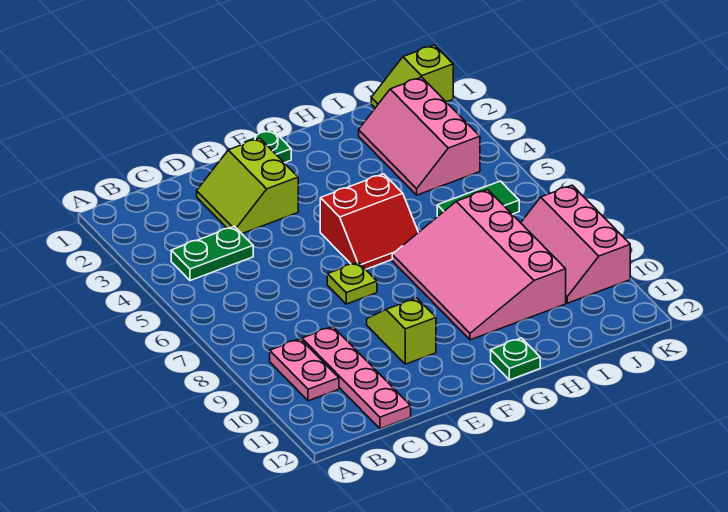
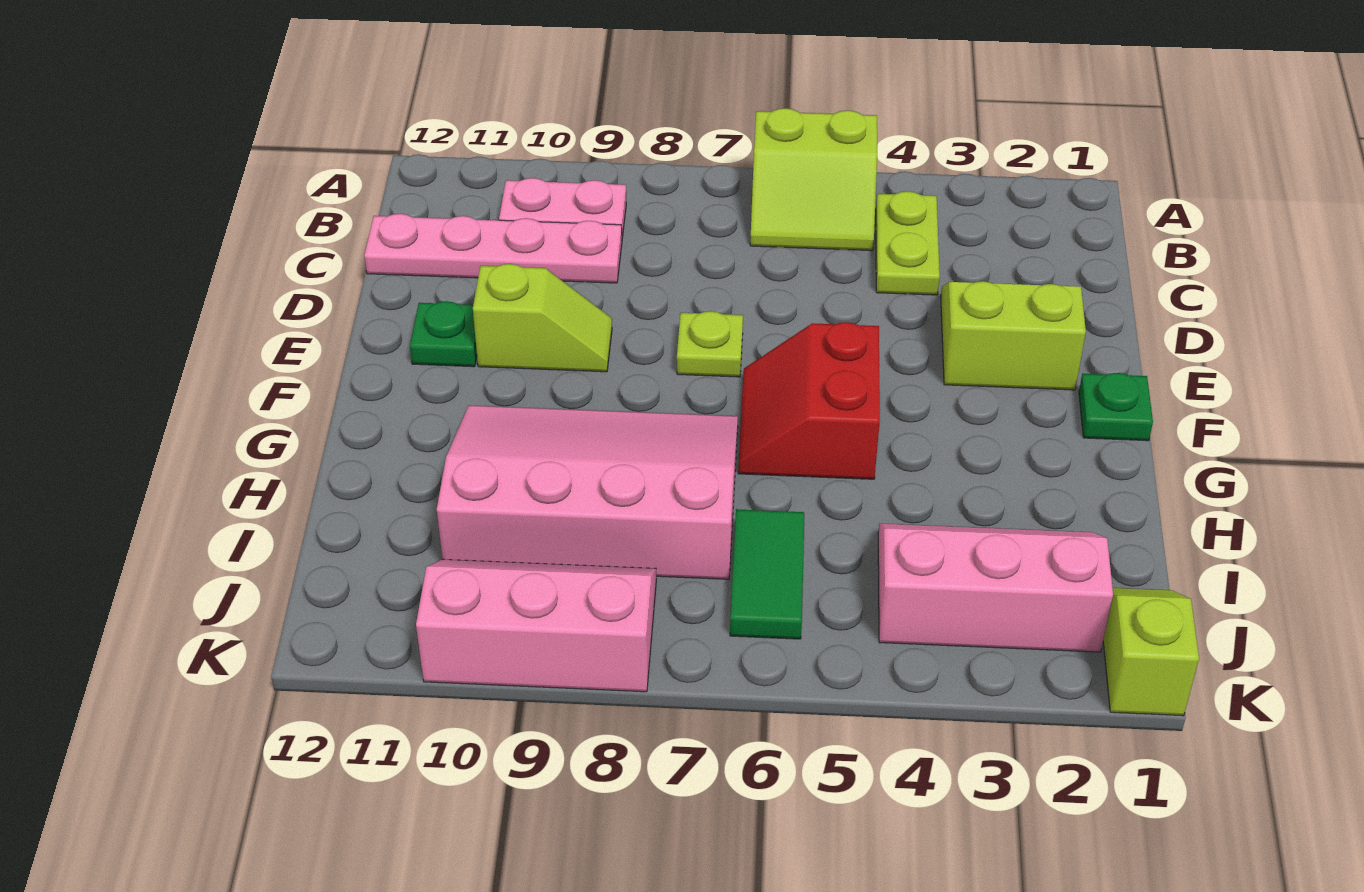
none -> lime slope A5:B6 level 1 top A
green plate B4:C4 level 1 -> lime plate B4:C4 level 1
green plate G12 level 1 -> green plate E11 level 1

